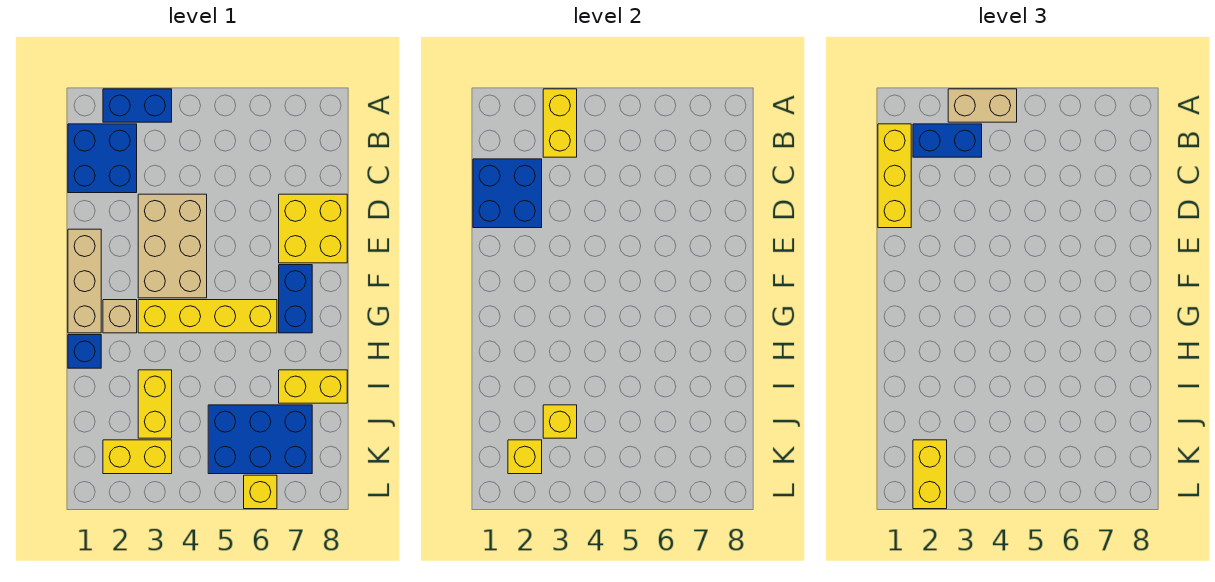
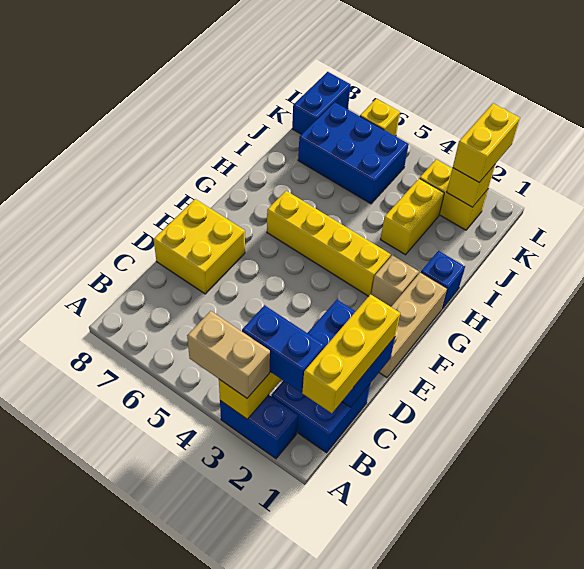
tan brick D3:F4 level 1 -> none
blue brick F7:G7 level 1 -> blue brick K8:L8 level 1
yellow brick I7:I8 level 1 -> none
yellow brick J3 level 2 -> none

